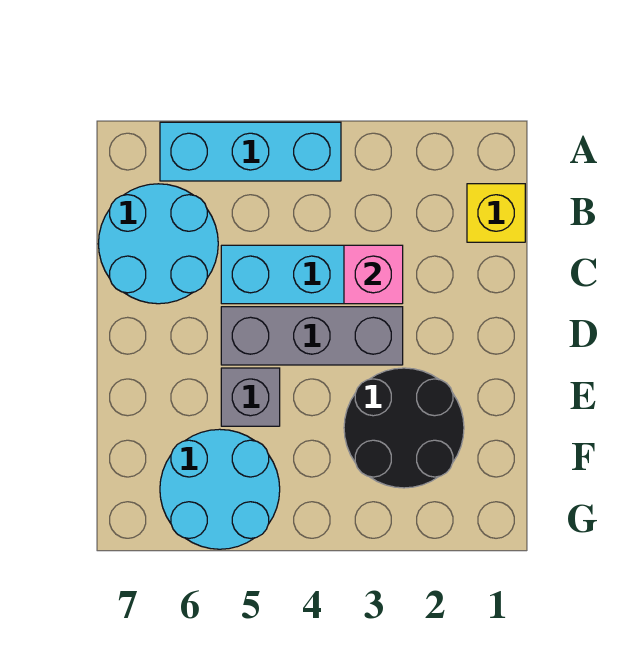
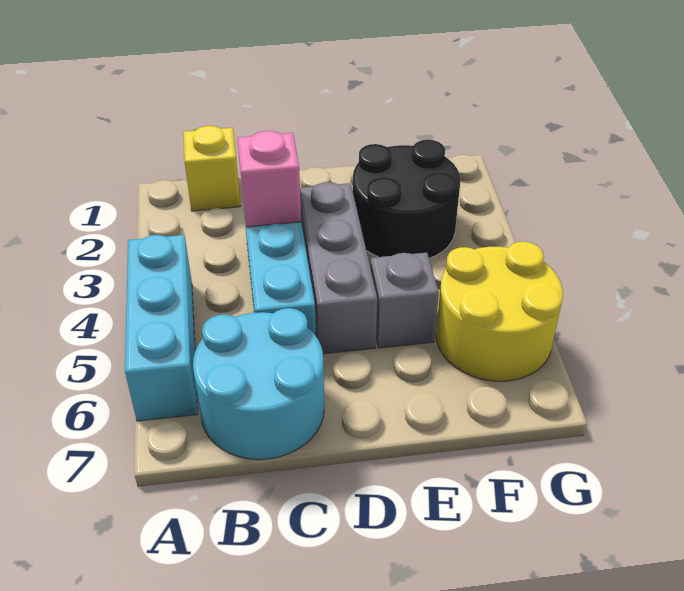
cyan round brick F5:G6 level 1 -> yellow round brick F5:G6 level 1

